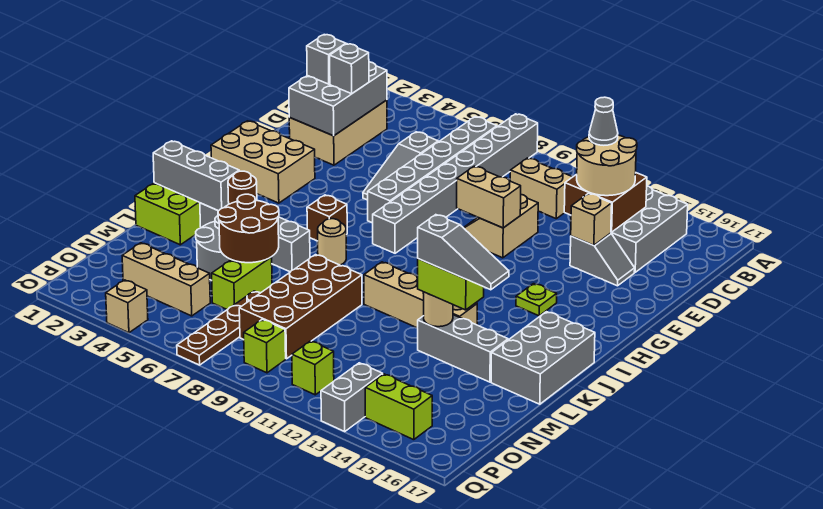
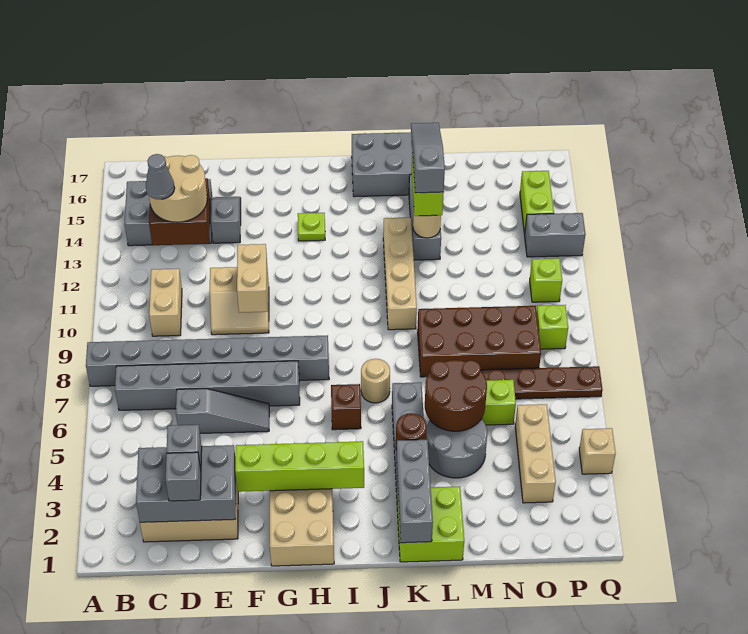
tan brick E14 level 2 -> none
none -> lime brick F3:I3 level 2

